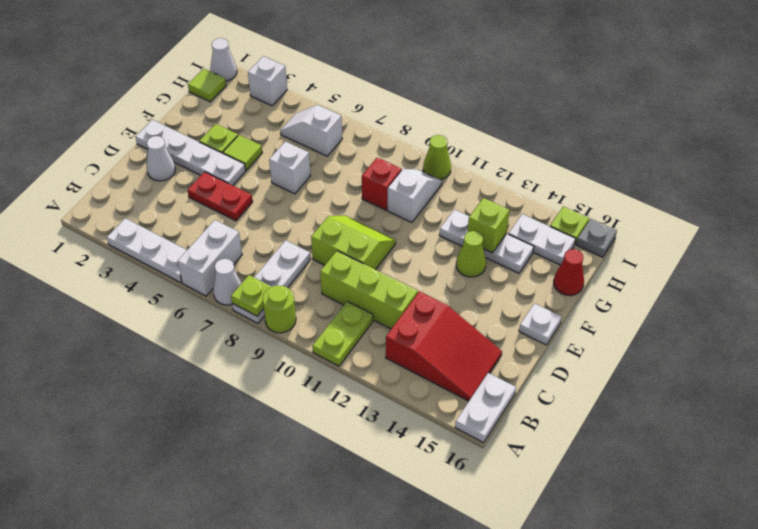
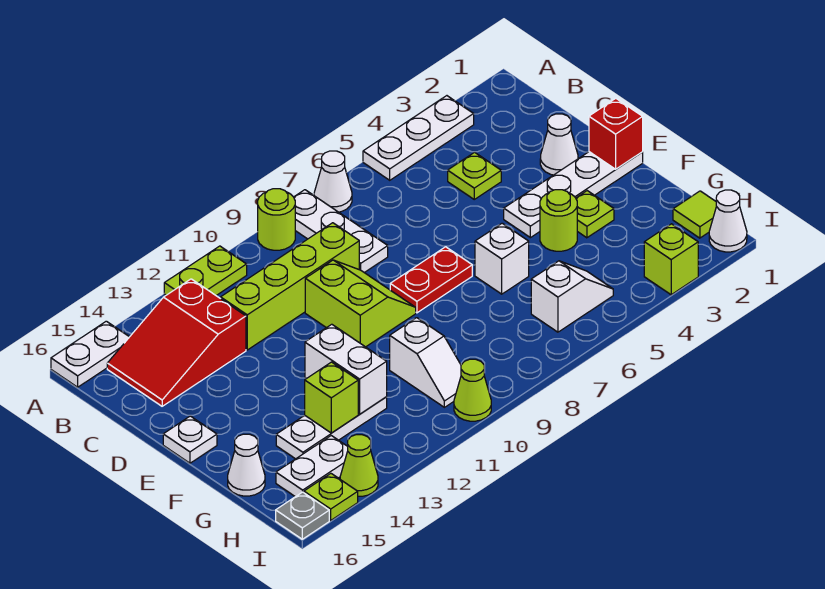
white brick A6:B6 level 1 -> white brick F12:G12 level 2
lime plate A8 level 2 -> lime plate C4 level 1
lime plate A11:B11 level 1 -> lime plate A11:A12 level 1
white plate A16:B16 level 1 -> white plate A15:A16 level 1
lime brick C10:C12 level 1 -> lime brick C9:C12 level 1
red plate D4:D5 level 1 -> red plate E7:E8 level 1
lime slope D9:E10 level 1 top D -> lime slope D9:E10 level 1 top 10
lime tile F4 level 1 -> lime round brick F4 level 1
lime cone F13 level 1 -> lime cone I14 level 1
red brick G9 level 1 -> red brick E1 level 2
red cone G16 level 1 -> white cone G16 level 1
white brick I3 level 1 -> lime brick I3 level 1

